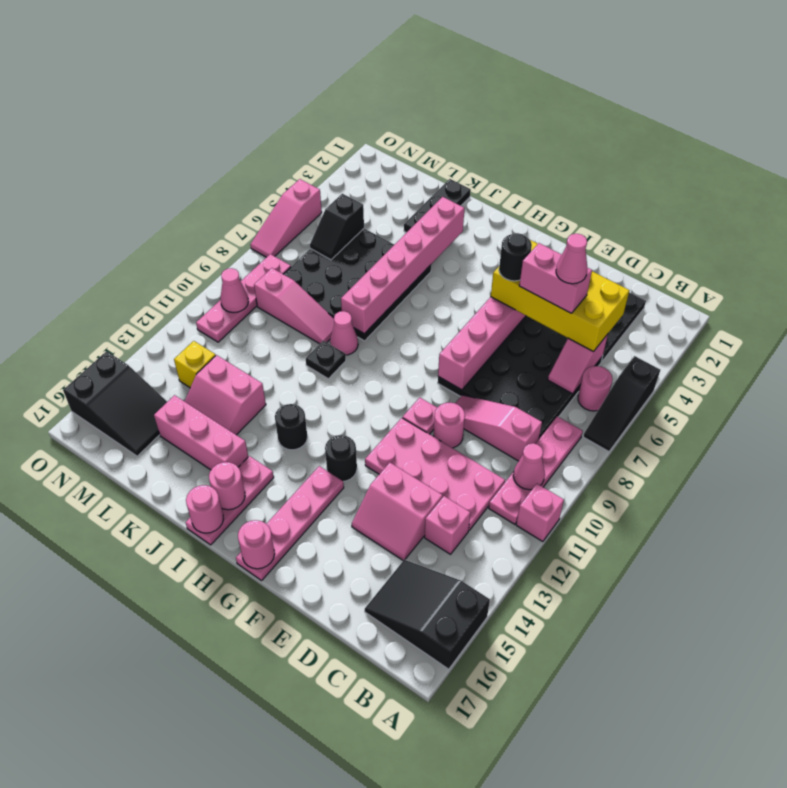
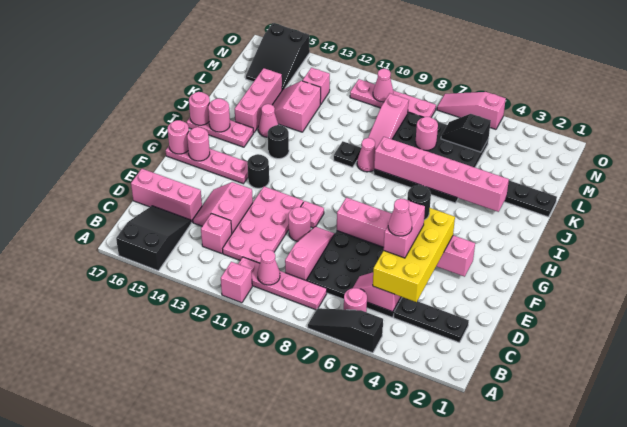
none -> pink brick D15:D17 level 1
none -> pink round brick G16 level 2
none -> pink cone J14 level 1
none -> pink round brick L7 level 2
yellow brick M13 level 1 -> pink brick M13 level 1

